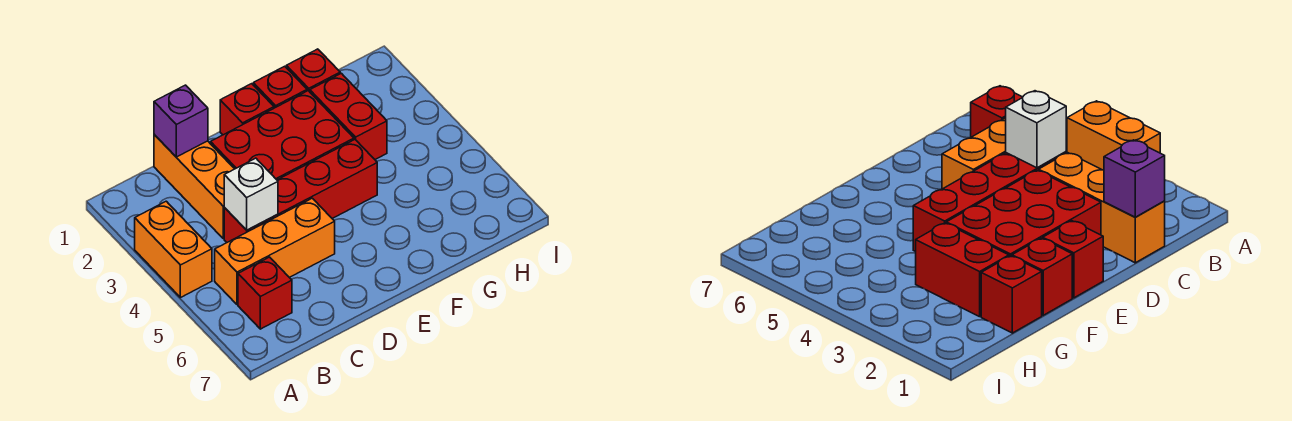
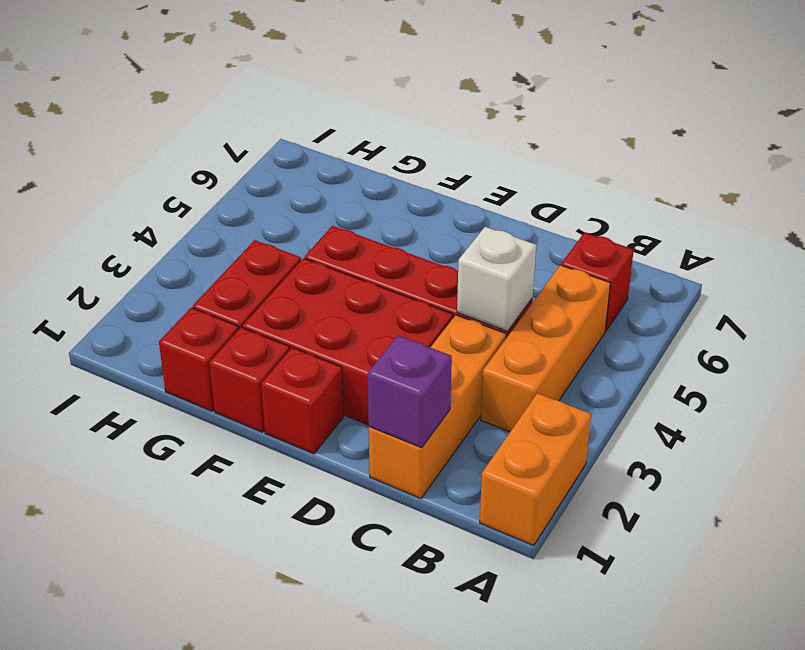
orange brick A3:A4 level 1 -> orange brick A1:A2 level 1
orange brick B5:D5 level 1 -> orange brick B3:B5 level 1

